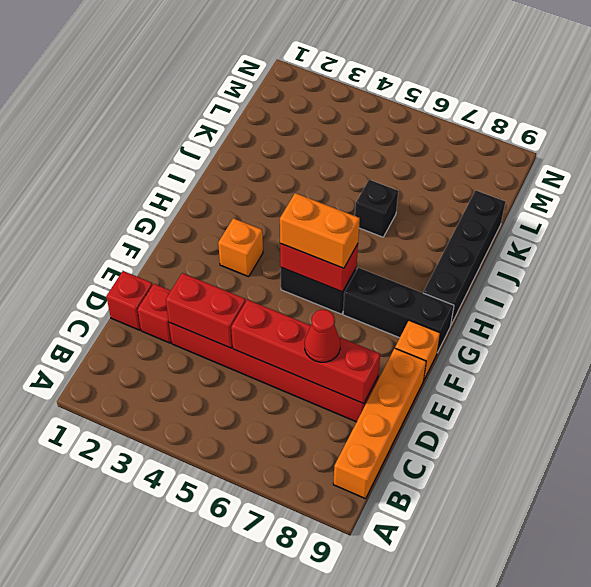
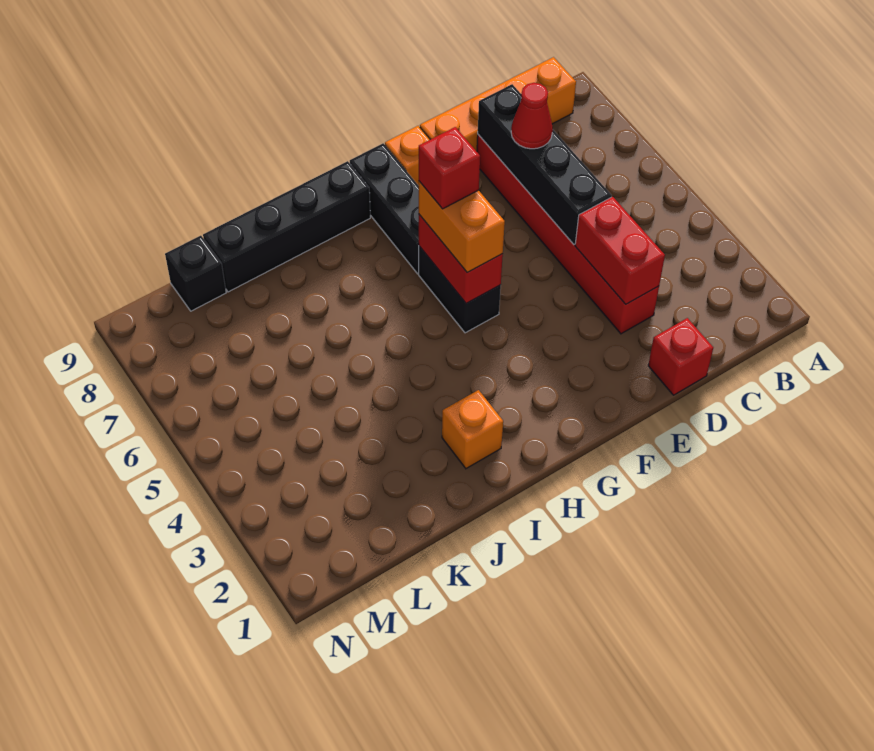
red brick D2 level 1 -> red brick G6 level 4
red brick D5:D8 level 2 -> black brick D5:D8 level 2
orange brick G3 level 1 -> orange brick I2 level 1
black brick J6 level 1 -> black brick L9 level 1

